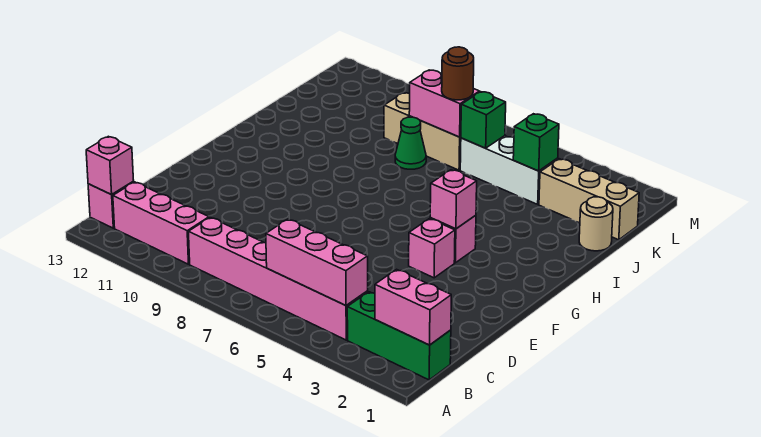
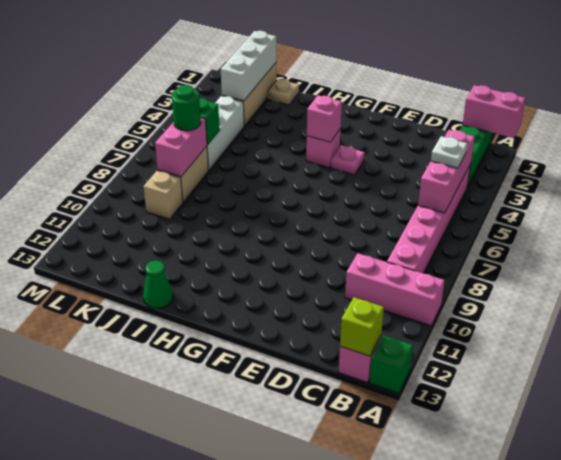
pink brick B1:B2 level 2 -> pink brick A1:B1 level 2
none -> white plate B5 level 3
pink brick B10:B12 level 1 -> pink brick A10:C10 level 1
pink brick B13 level 2 -> lime brick B13 level 2
pink brick F4 level 1 -> pink plate F4 level 1
tan round brick J1 level 1 -> tan plate J1 level 1
green cone J8 level 1 -> green cone I13 level 1
none -> white brick K1:K3 level 2
green brick K4 level 2 -> green brick A13 level 1
brown round brick K7 level 3 -> green round brick K7 level 3

